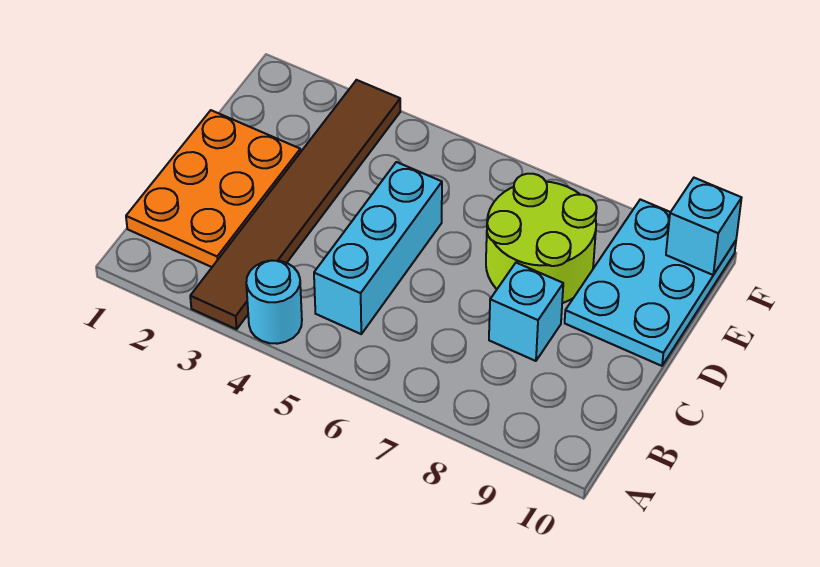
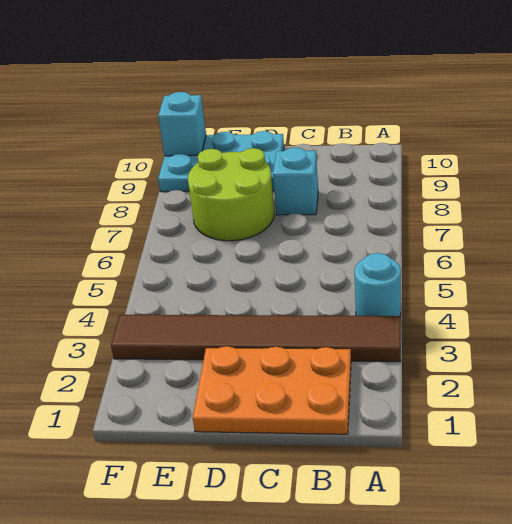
cyan brick B5:D5 level 1 -> none

